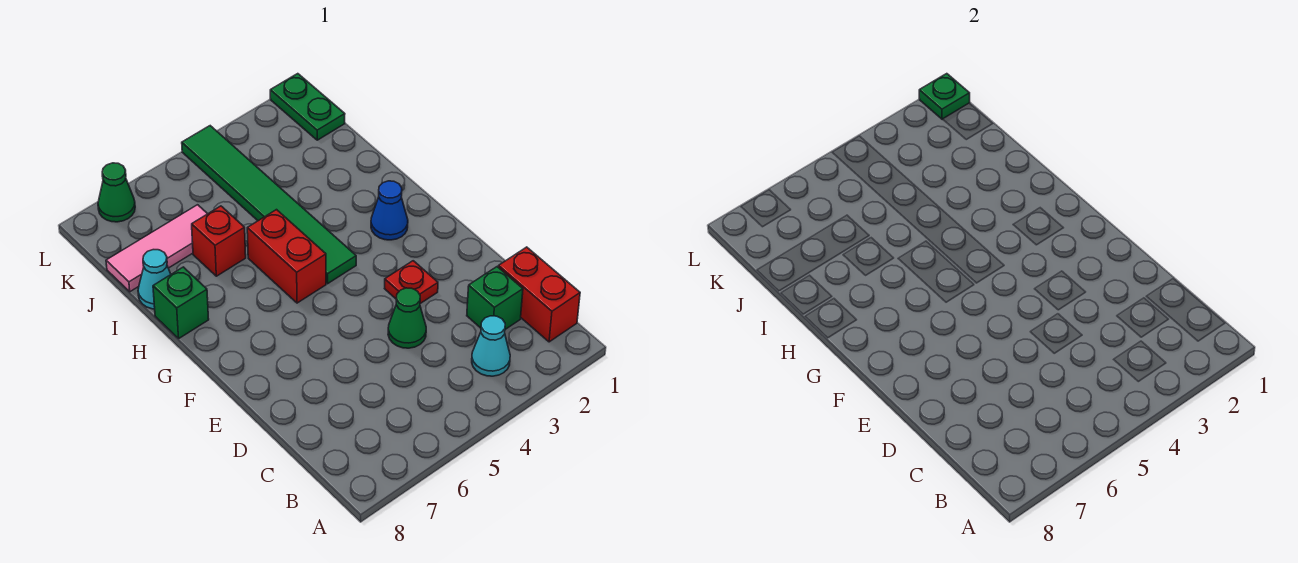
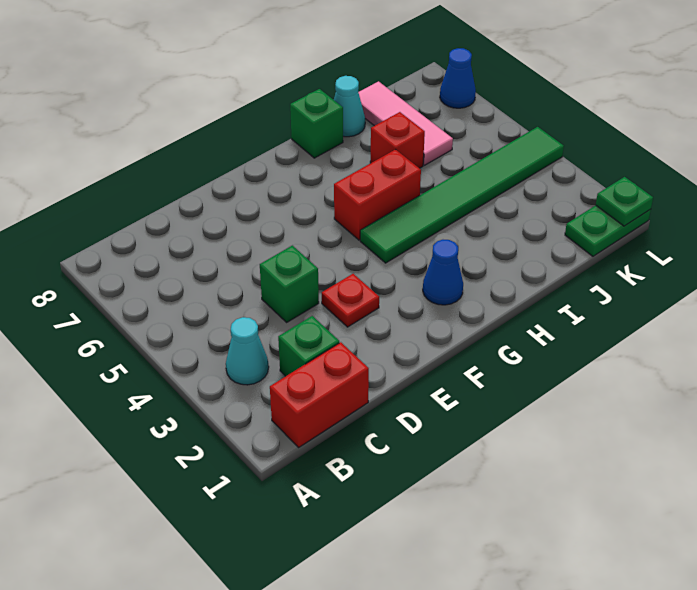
green cone D4 level 1 -> green brick D4 level 1
green cone L7 level 1 -> blue cone L7 level 1

